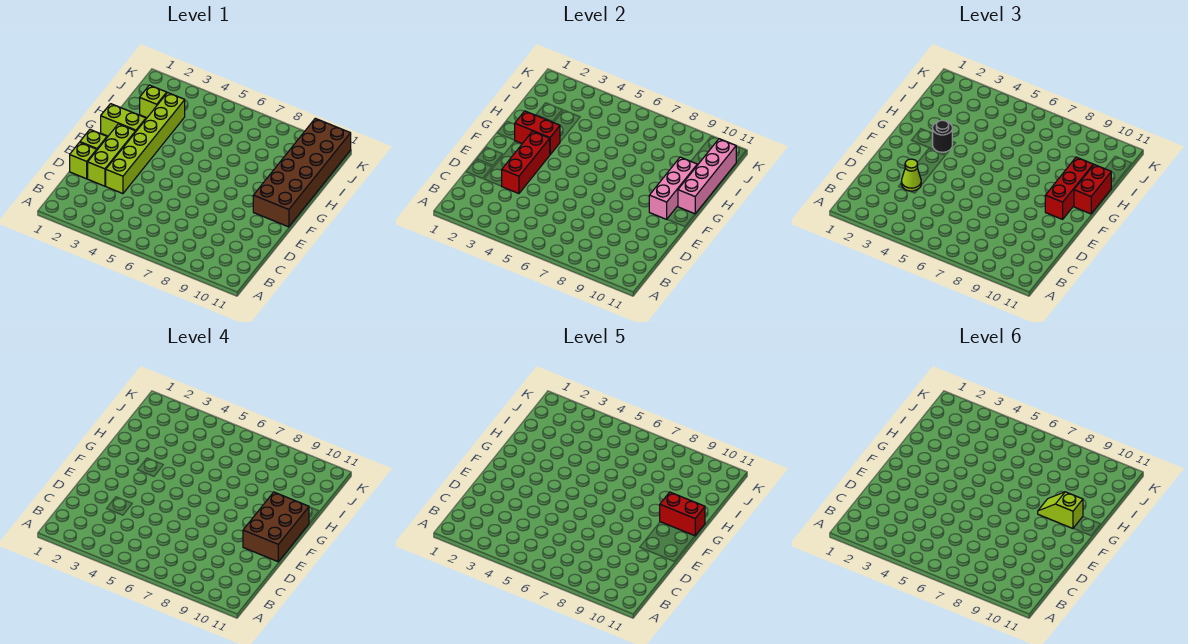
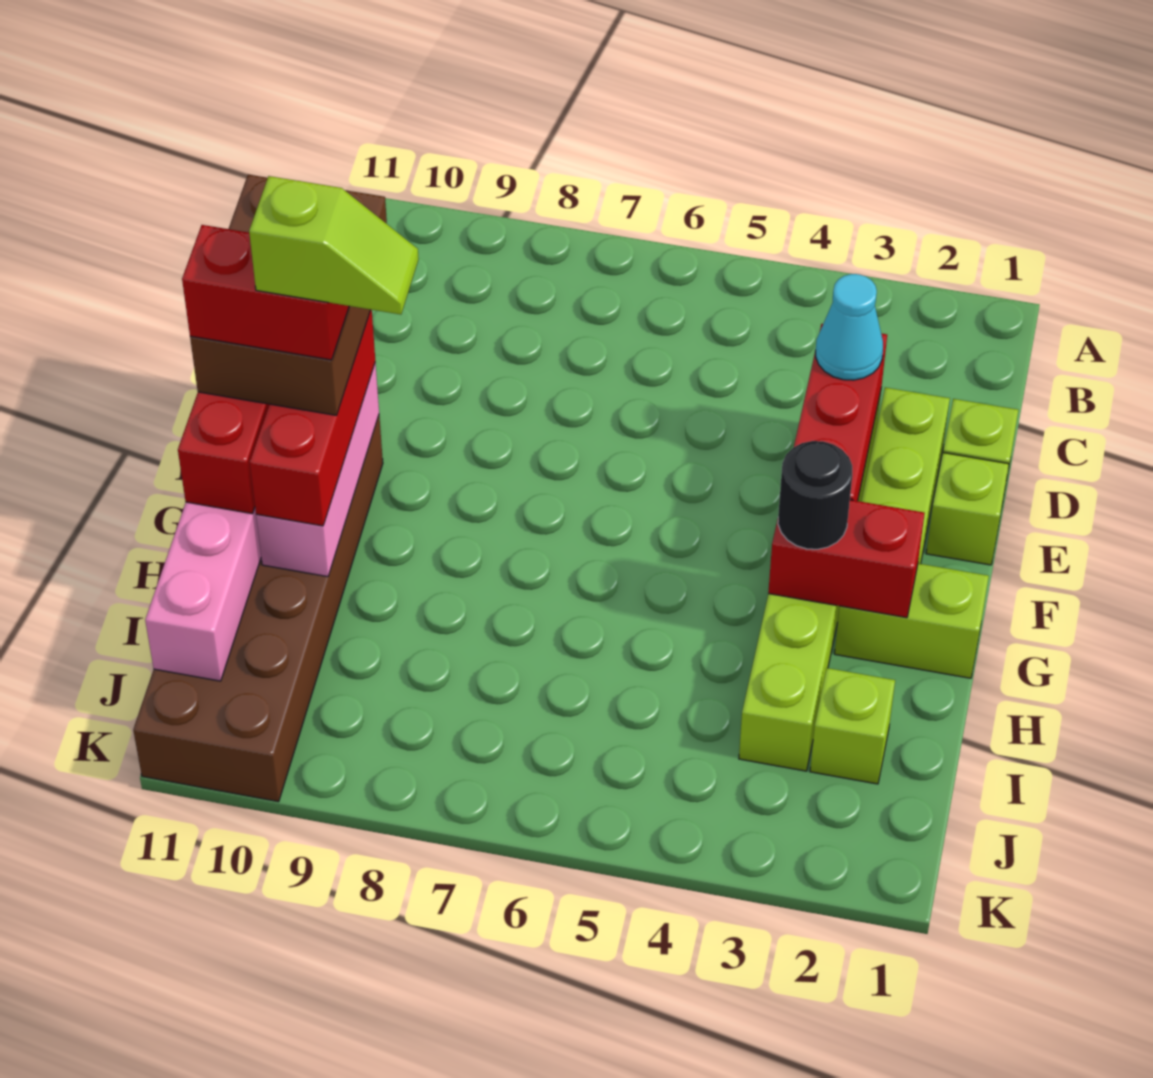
lime cone D3 level 3 -> cyan cone D3 level 3

